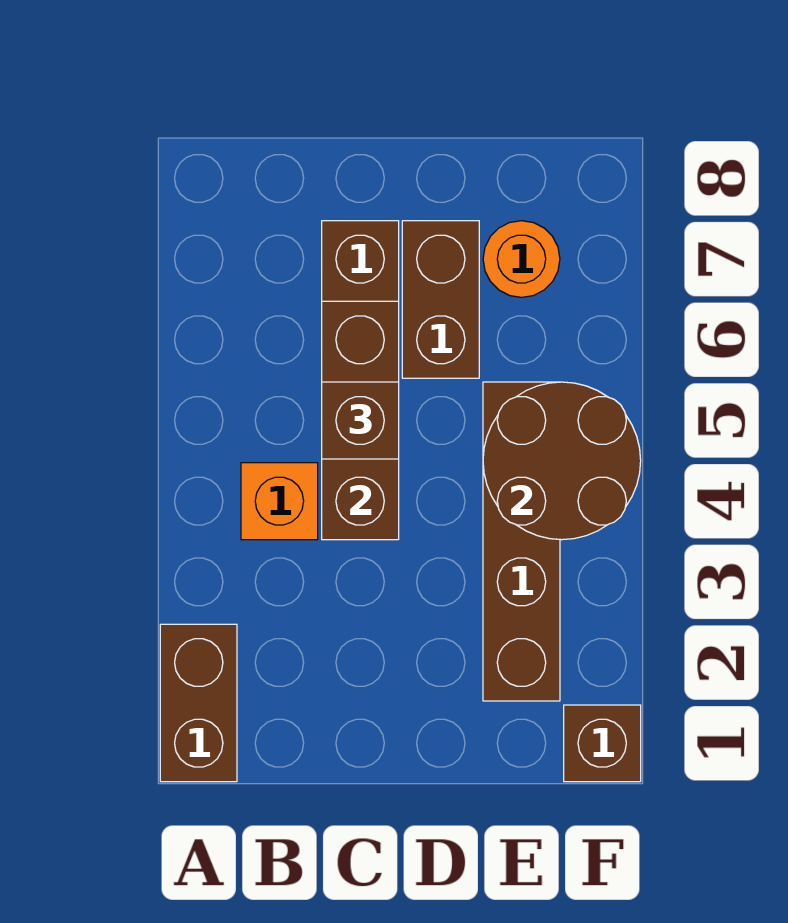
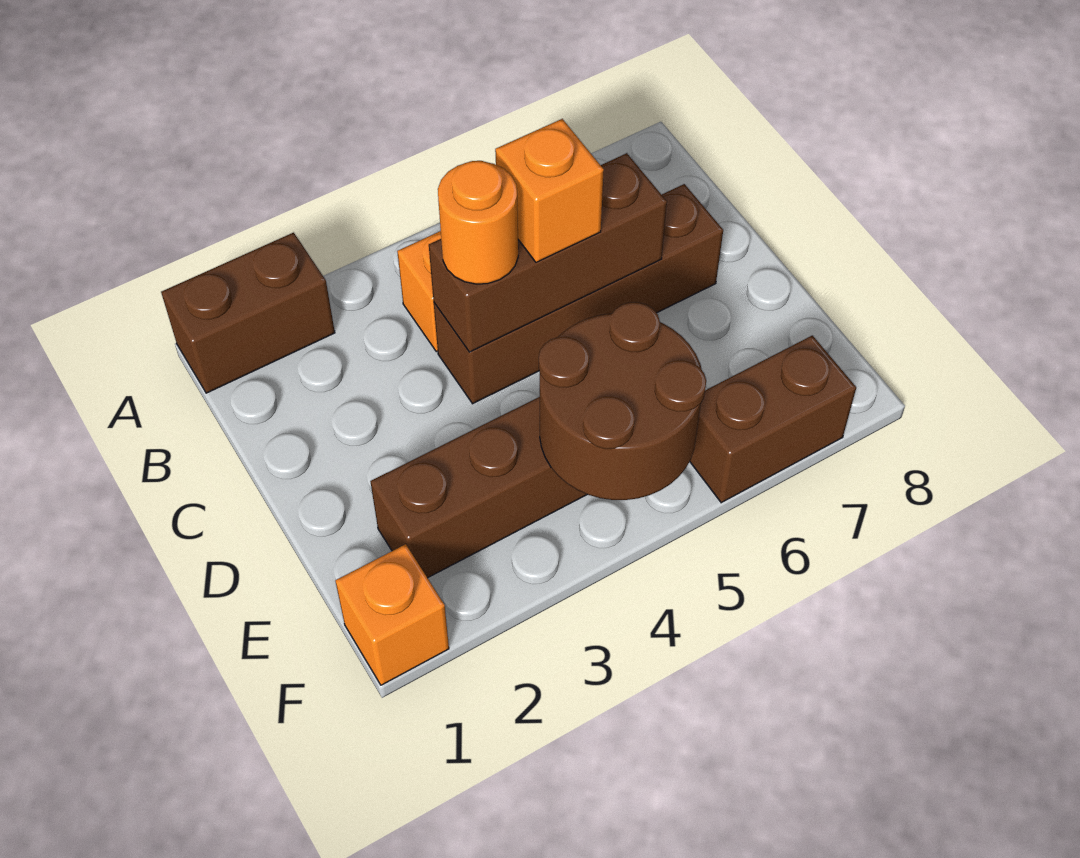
brown brick C5 level 3 -> orange brick C5 level 3
brown brick D6:D7 level 1 -> brown brick F6:F7 level 1
orange round brick E7 level 1 -> orange round brick C4 level 3
brown brick F1 level 1 -> orange brick F1 level 1

